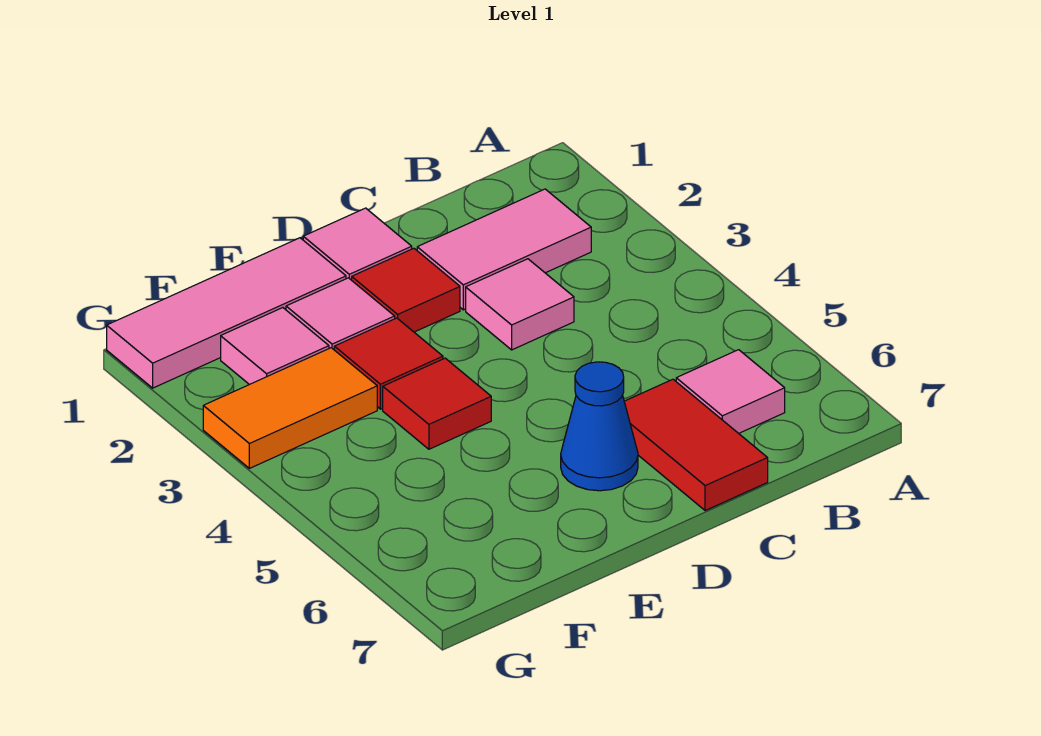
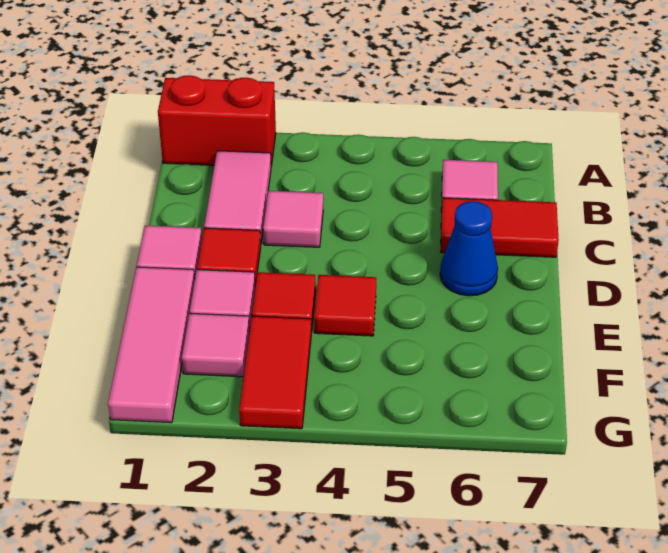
none -> red brick A1:A2 level 1
orange tile F3:G3 level 1 -> red tile F3:G3 level 1

